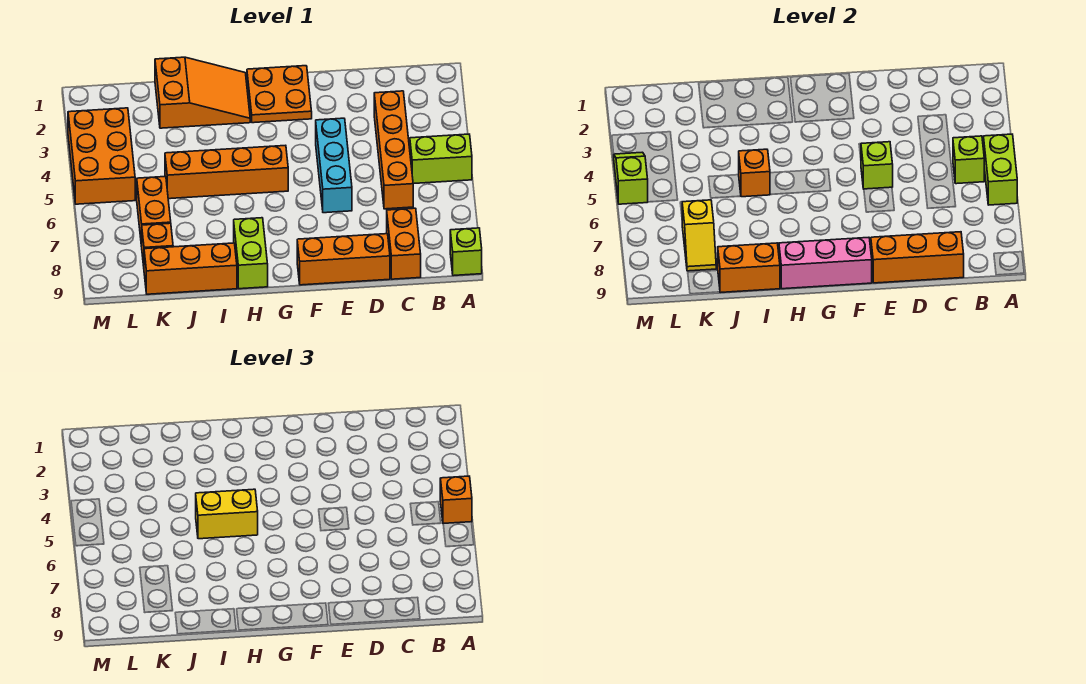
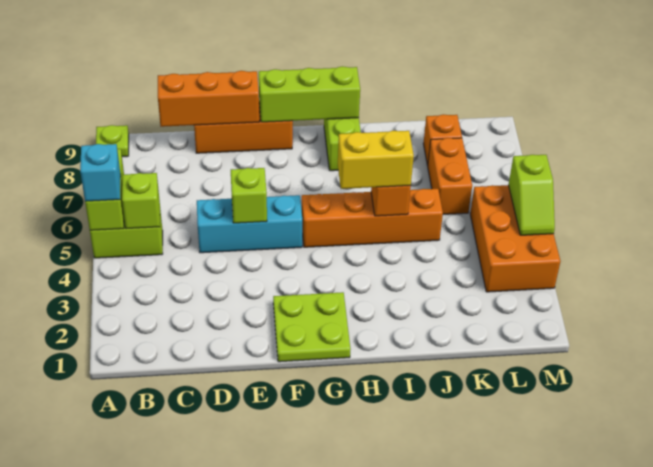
orange brick A5 level 3 -> cyan brick A5 level 3
lime brick A9 level 1 -> lime plate A9 level 1
orange brick C3:C6 level 1 -> none
orange brick C8:C9 level 1 -> none
cyan brick E4:E6 level 1 -> cyan brick D5:F5 level 1
orange plate F1:G2 level 1 -> lime plate F1:G2 level 1
pink brick F9:H9 level 2 -> lime brick F9:H9 level 2
orange slope H1:J2 level 1 top J -> none
orange brick I9:K9 level 1 -> none
orange brick I9:J9 level 2 -> none
yellow slope K7:K8 level 2 top 7 -> none

